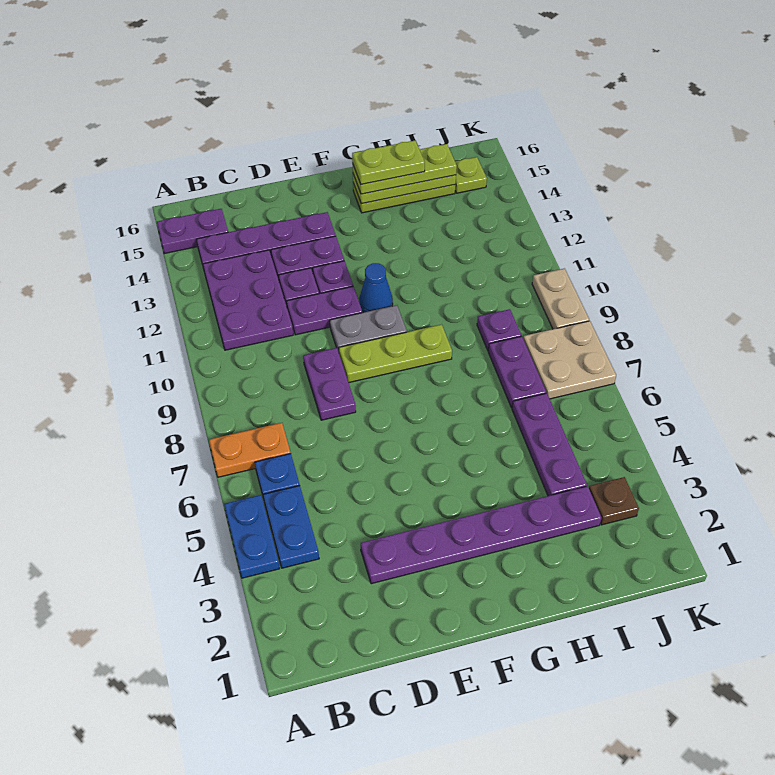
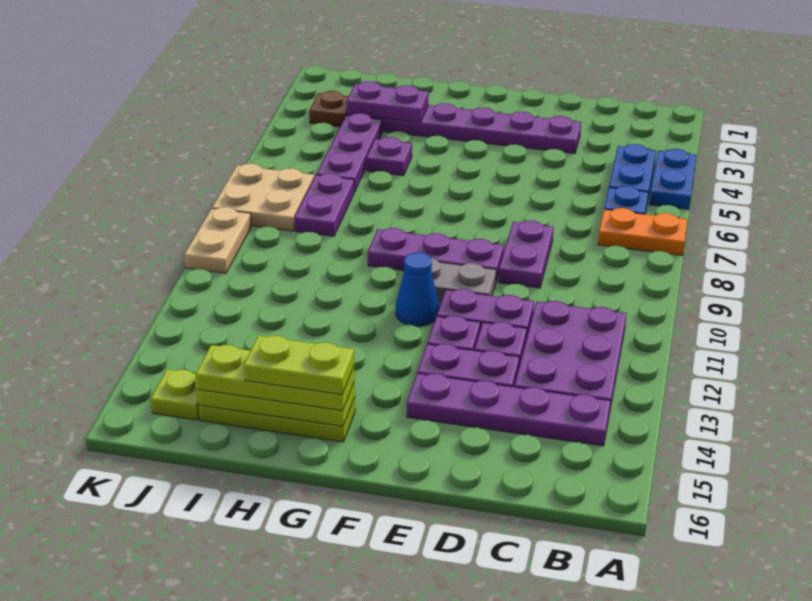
purple plate A15:B15 level 1 -> purple plate H3:I3 level 2
lime plate E9:G9 level 1 -> purple plate E9:G9 level 1
purple plate I9 level 1 -> purple plate H5 level 1

